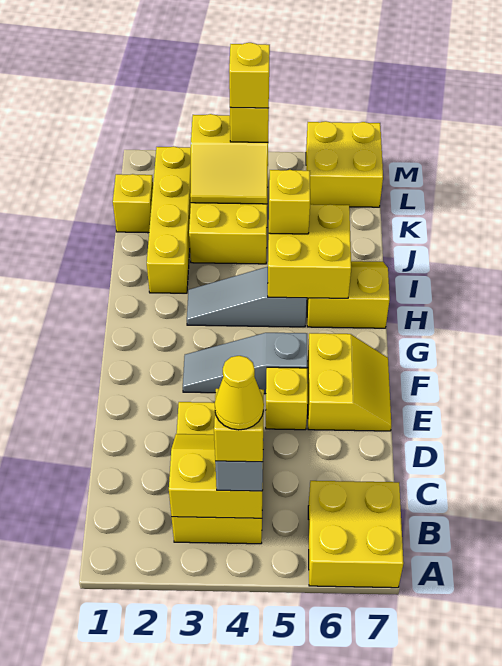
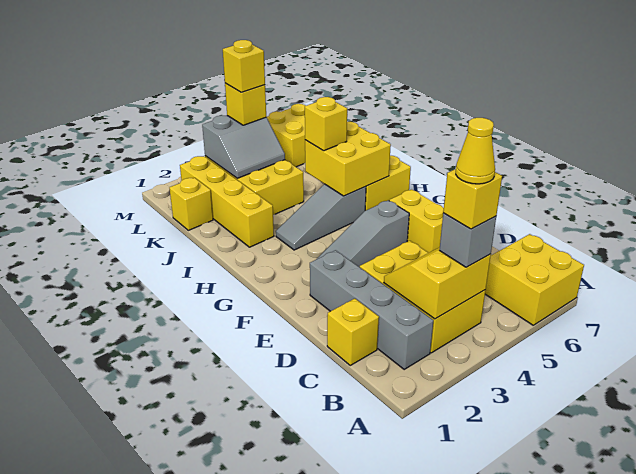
none -> grey brick B2:E2 level 1
yellow brick E5 level 1 -> yellow brick C1 level 1
yellow slope K3:L4 level 2 top L -> grey slope K3:L4 level 2 top L

